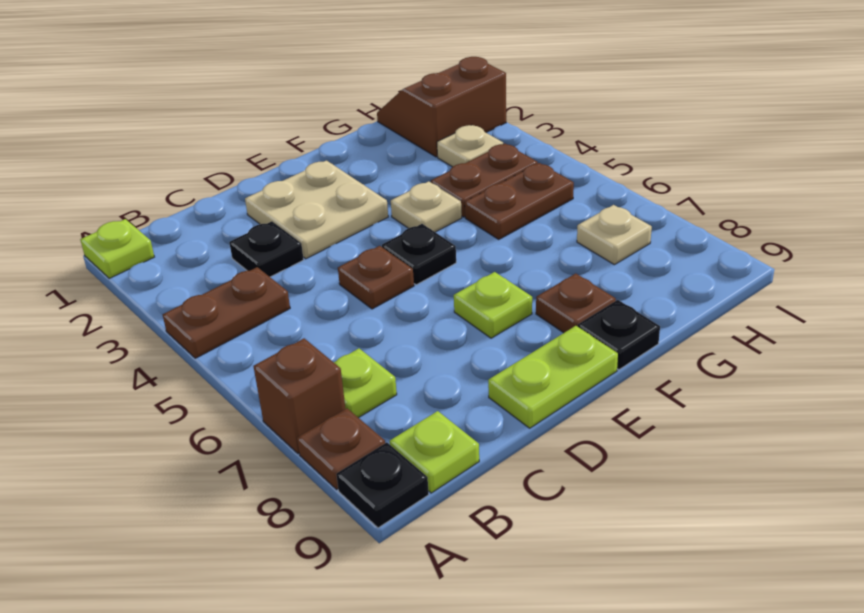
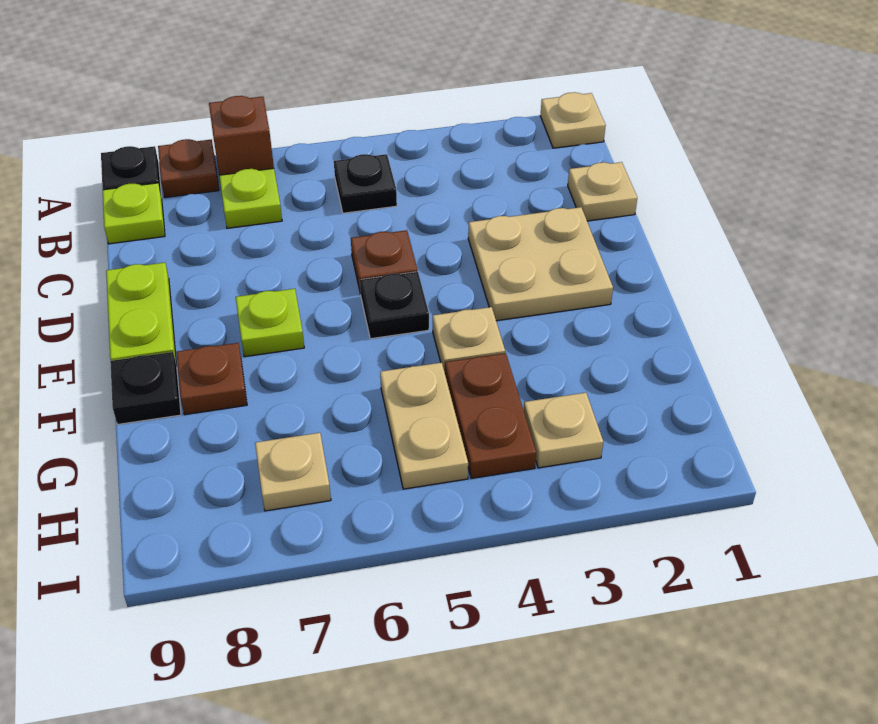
lime plate A1 level 1 -> tan plate A1 level 1
brown plate A4:B4 level 1 -> none
none -> tan plate C1 level 1
black plate C3 level 1 -> black plate B5 level 1
brown plate G5:H5 level 1 -> tan plate G5:H5 level 1
brown slope H1:I2 level 1 top 2 -> none

